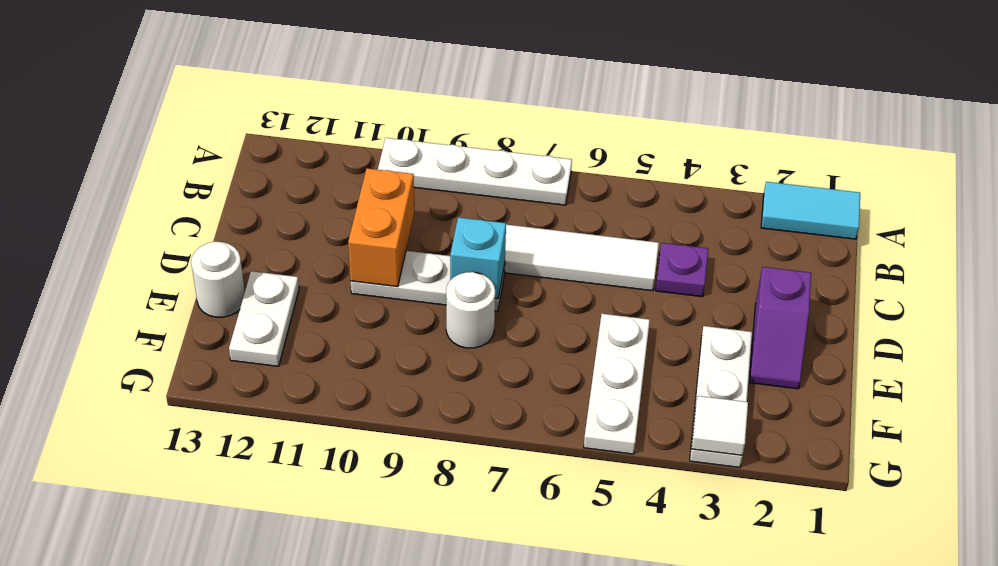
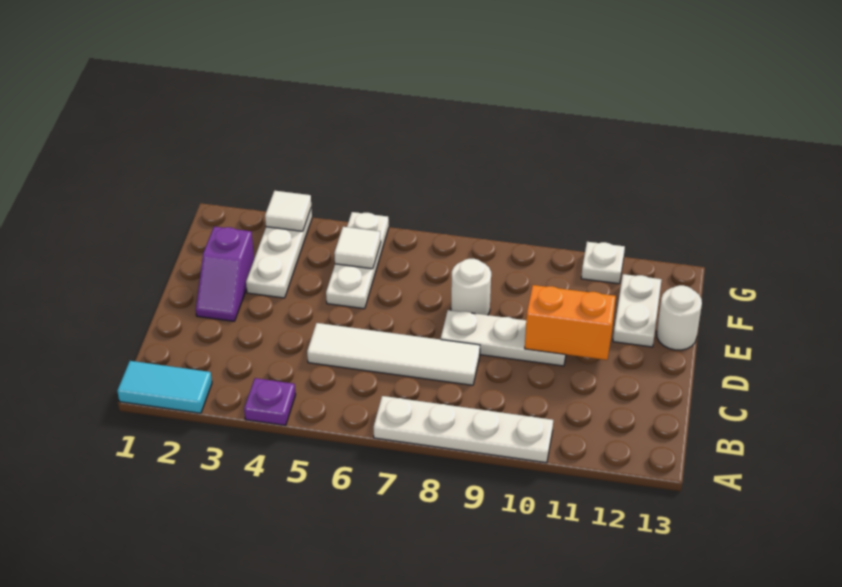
purple plate C4 level 1 -> purple plate A4 level 1
orange brick C10:D10 level 2 -> orange brick D10:D11 level 2
purple slope D2:E2 level 1 top D -> purple slope D2:E2 level 1 top E
cyan brick D8 level 2 -> none
none -> white tile F5 level 2
none -> white plate G11 level 1

